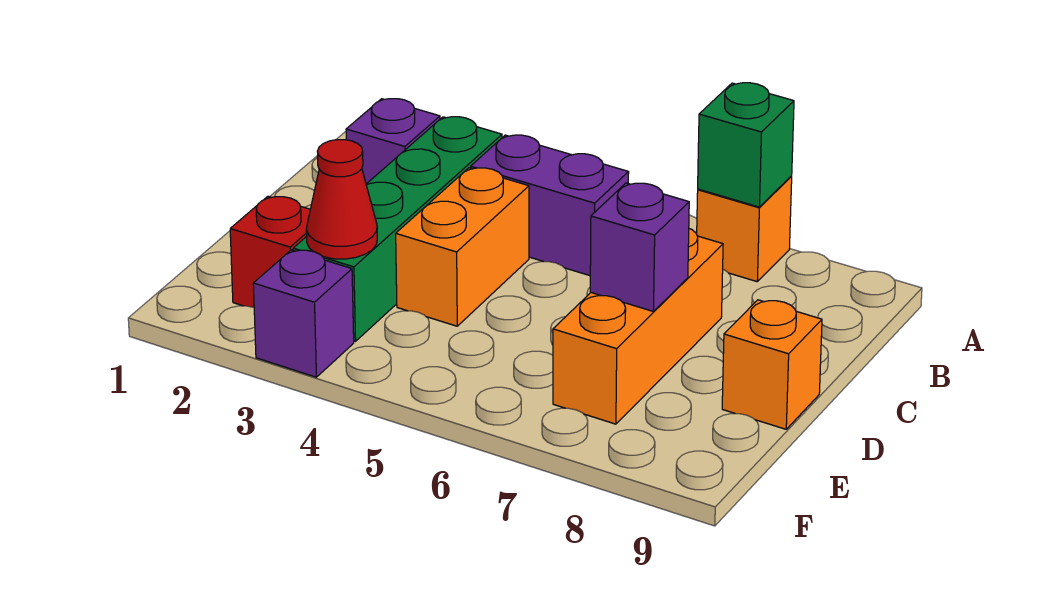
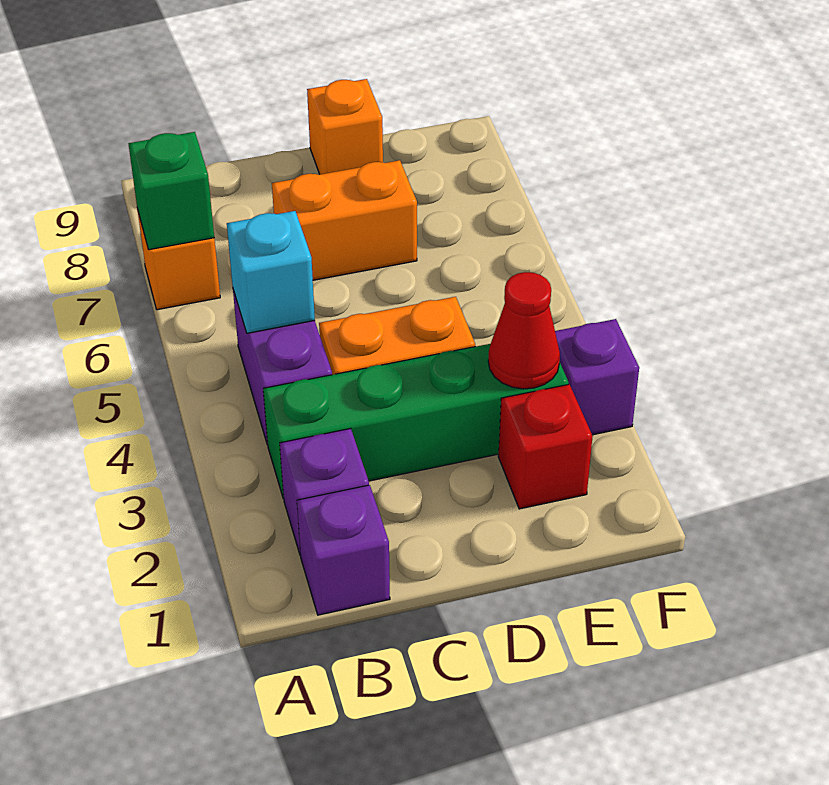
none -> cyan brick B5 level 2
orange brick C7:E7 level 1 -> orange brick C7:D7 level 1
purple brick D7 level 2 -> purple brick B1 level 1

